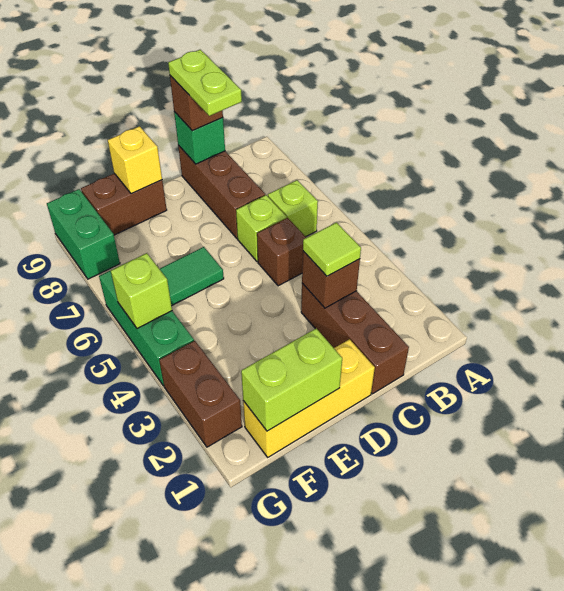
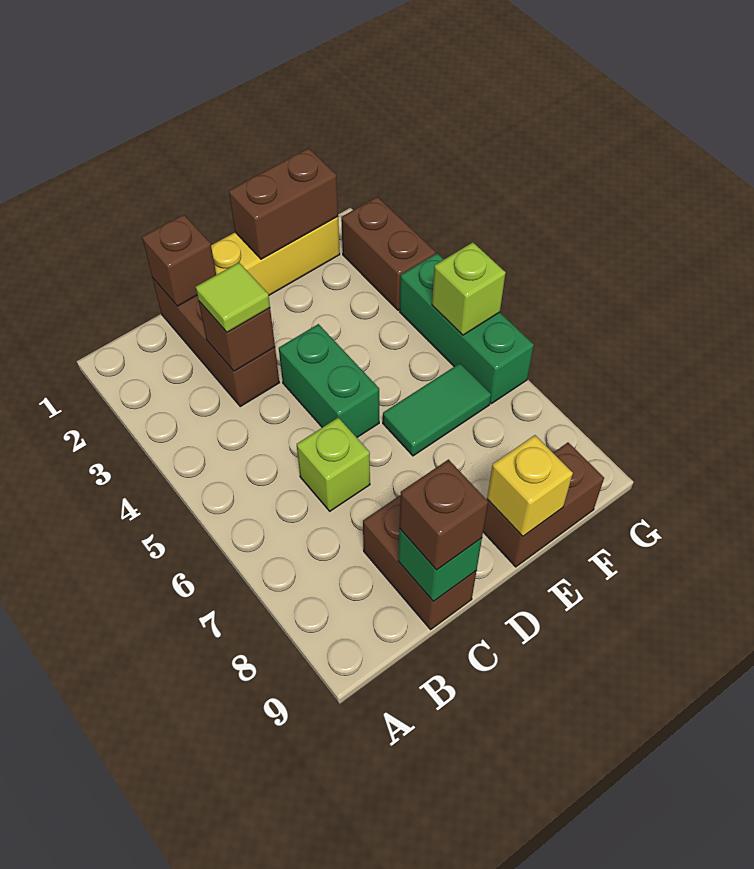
lime brick B6 level 1 -> none
brown brick C5 level 1 -> brown brick C1 level 2
brown brick C7:C9 level 1 -> brown brick C8:C9 level 1
lime plate C8:C9 level 4 -> none
lime brick E1:F1 level 2 -> brown brick E1:F1 level 2
green brick G8:G9 level 1 -> green brick D4:D5 level 1

